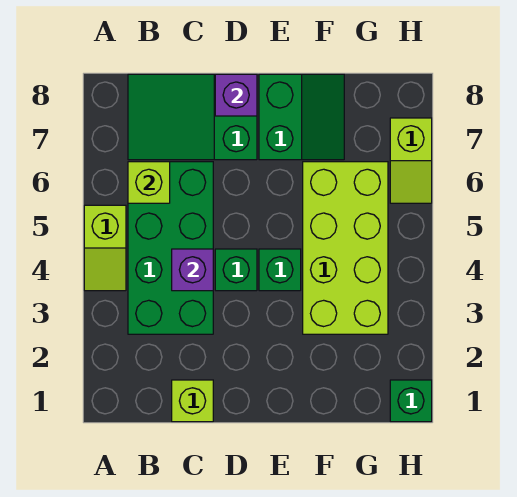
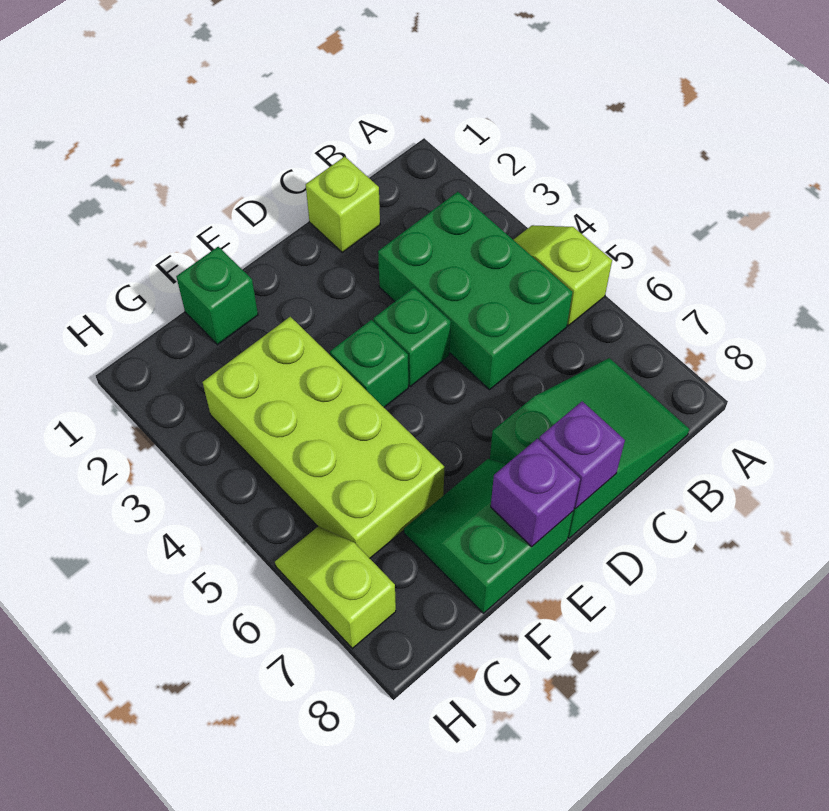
green brick B3:C6 level 1 -> green brick B3:C5 level 1
lime brick B6 level 2 -> none
purple brick C4 level 2 -> purple brick E8 level 2
green slope E7:F8 level 1 top E -> green slope E7:F8 level 1 top 8
green brick H1 level 1 -> green brick F1 level 1

